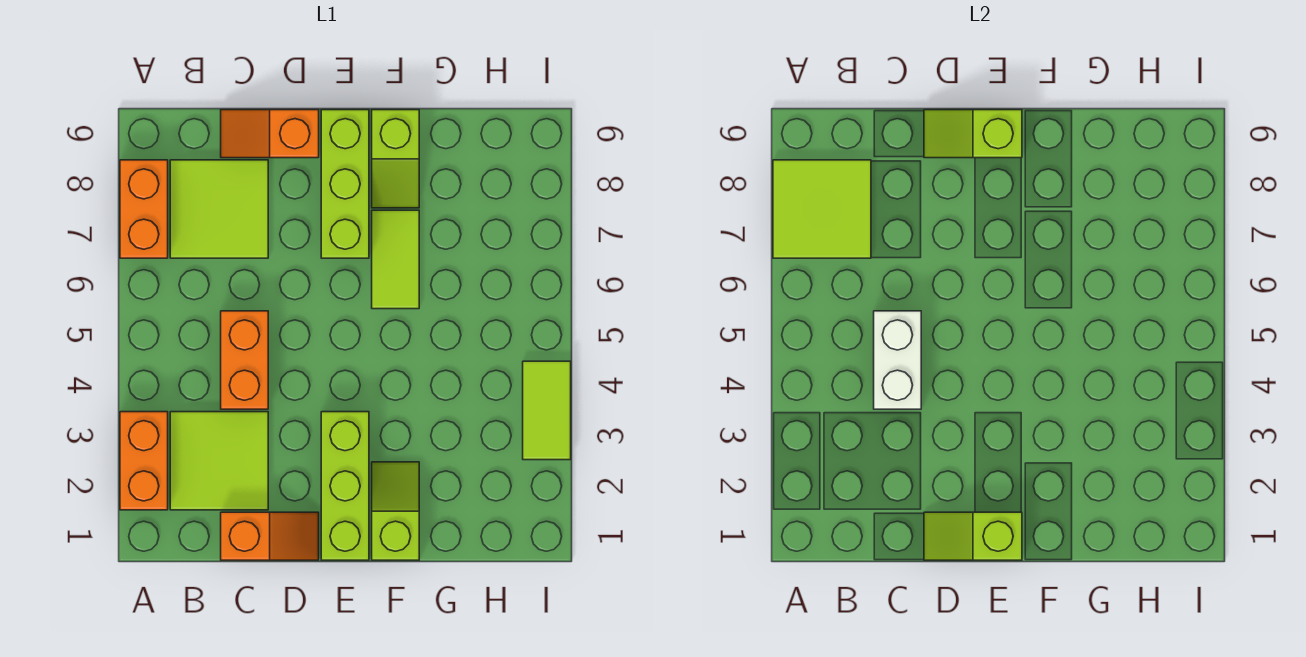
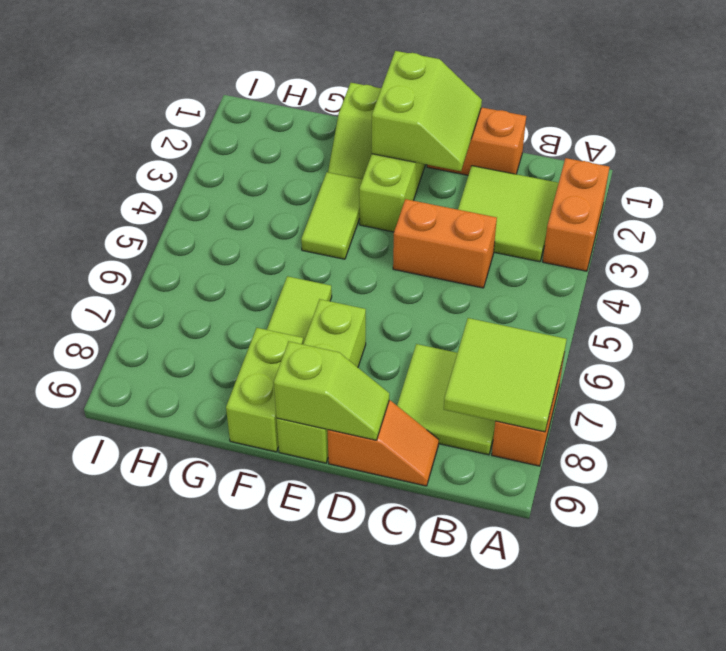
orange brick C4:C5 level 1 -> orange brick C4:D4 level 1
white brick C4:C5 level 2 -> none
lime slope D1:E1 level 2 top E -> lime slope D1:E2 level 2 top E
lime slope F8:F9 level 1 top 9 -> lime brick F8:F9 level 1
lime tile I3:I4 level 1 -> lime tile F3:F4 level 1

